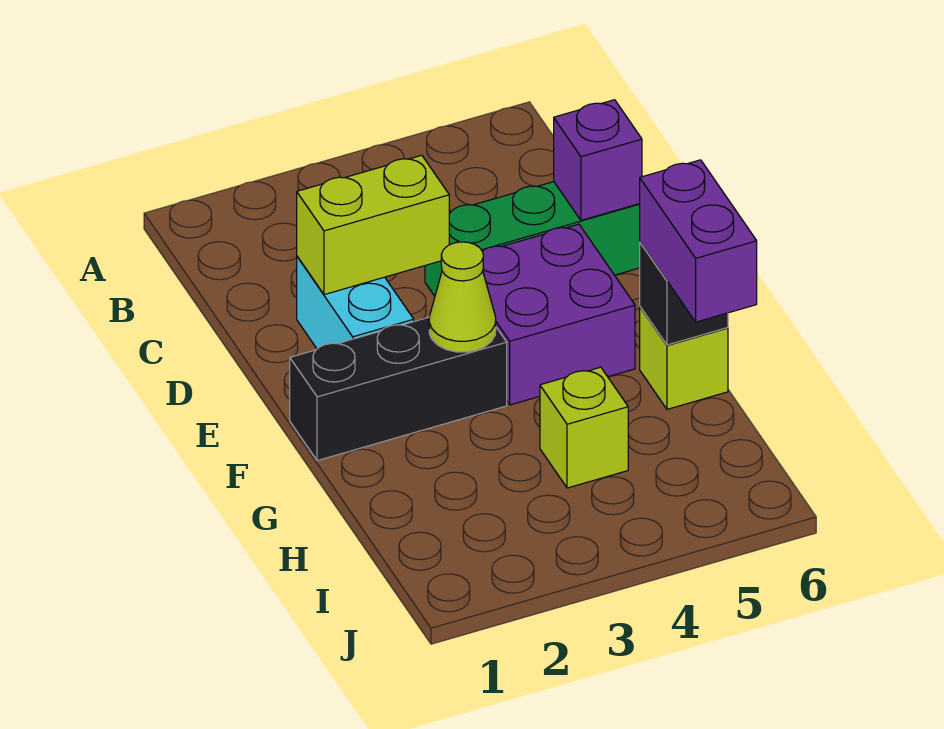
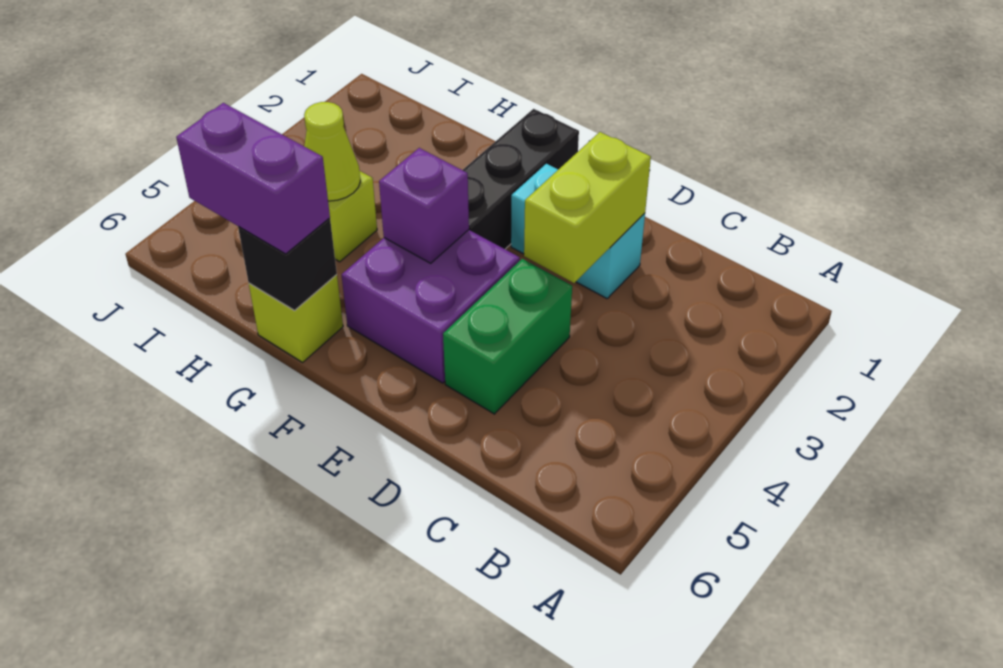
green brick D4:D6 level 1 -> green brick D4:D5 level 1
purple brick D6 level 2 -> purple brick F4 level 2
lime cone F3 level 2 -> lime cone H4 level 2

